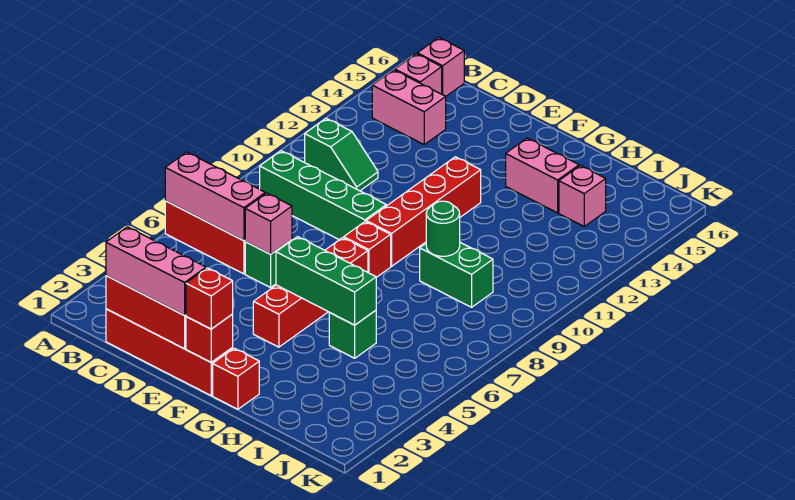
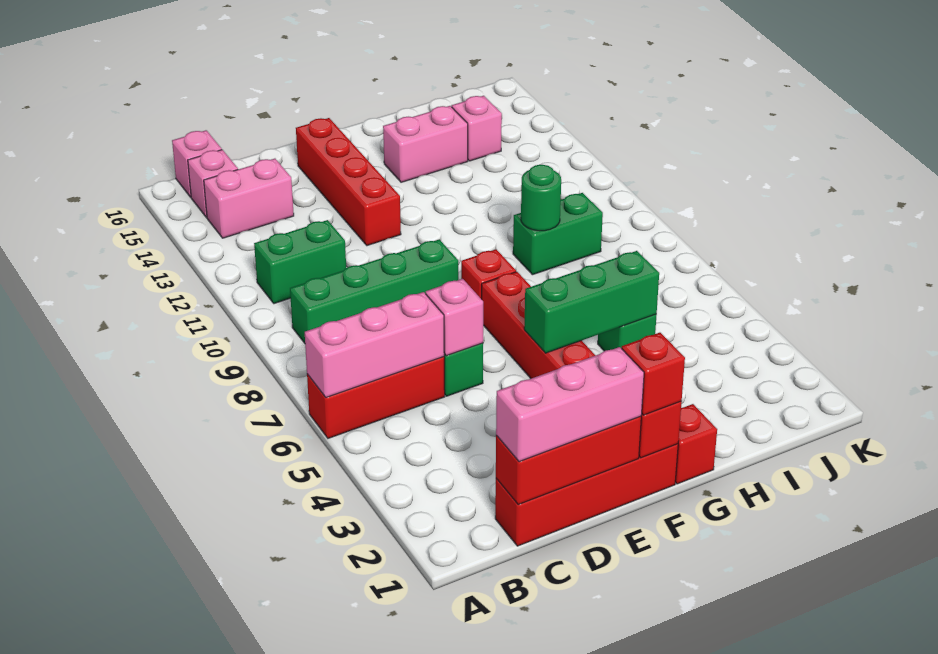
green slope B11:C11 level 1 top B -> green brick B11:C11 level 1
red brick F9:F12 level 1 -> red brick E12:E15 level 1

